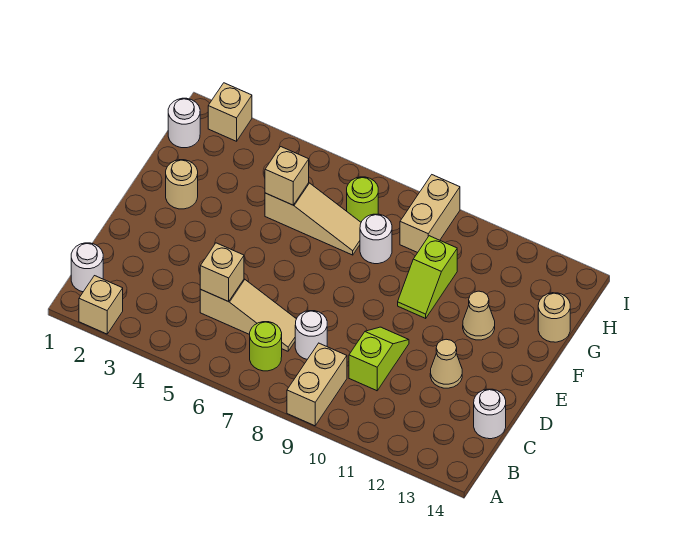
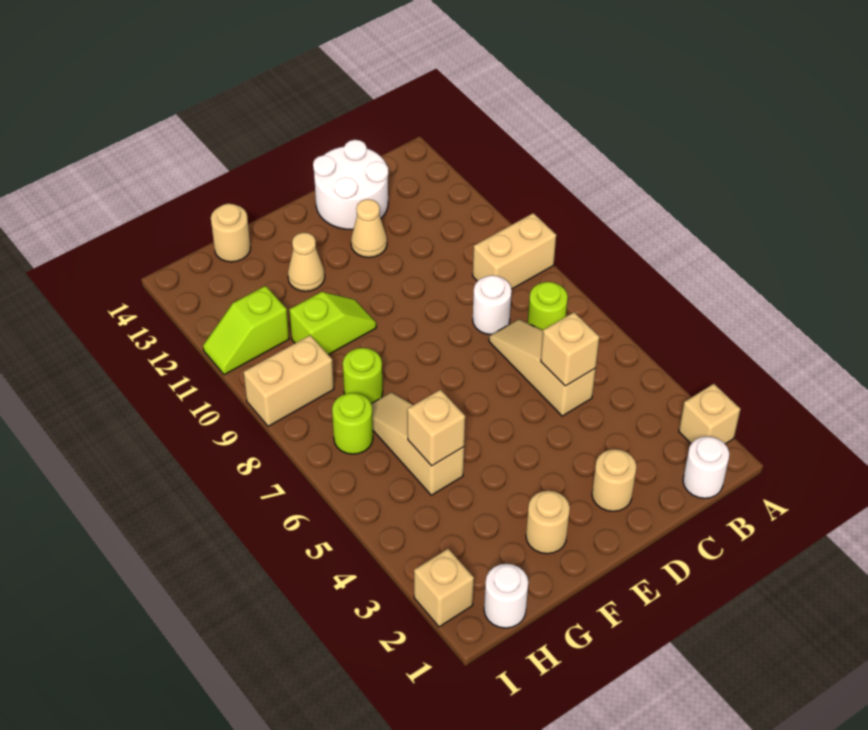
lime slope C10:D10 level 1 top C -> lime slope H11:I11 level 1 top H
white round brick C14 level 1 -> white round brick C13:D14 level 1
none -> tan round brick D2 level 1
white round brick G8 level 1 -> lime round brick G8 level 1

